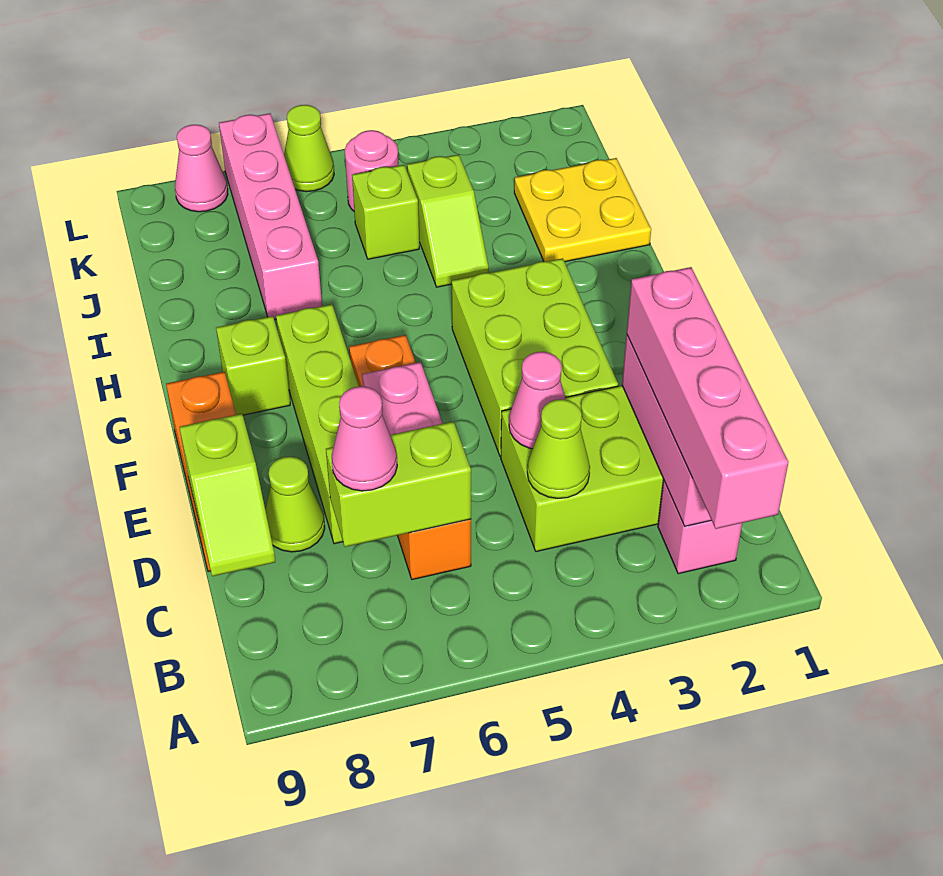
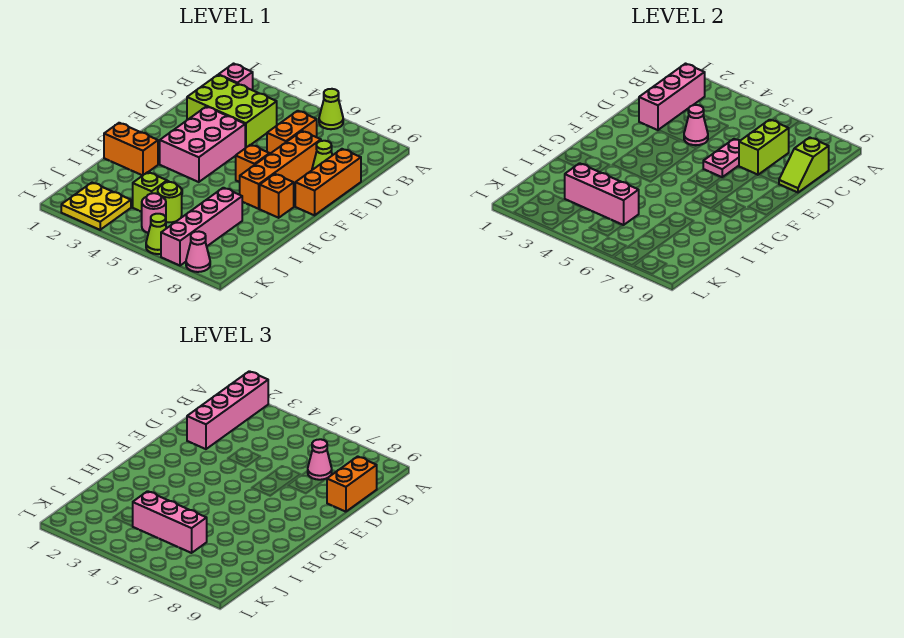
lime cone C4 level 2 -> lime cone A6 level 1
lime brick C6:C7 level 2 -> lime brick C7:D7 level 2
lime slope C9:D9 level 2 top D -> lime slope C9:D9 level 2 top C
none -> orange brick C9:D9 level 3
lime brick D7:G7 level 1 -> orange brick D7:G7 level 1
lime brick E3:G4 level 1 -> pink brick E3:G4 level 1
lime brick G8 level 1 -> orange brick G8 level 1
none -> orange brick H1:H2 level 1
yellow plate I1:J2 level 1 -> yellow plate K2:L3 level 1
none -> pink brick J3:J5 level 2
none -> pink brick J4:J6 level 3
lime brick J5 level 1 -> lime round brick J5 level 1

